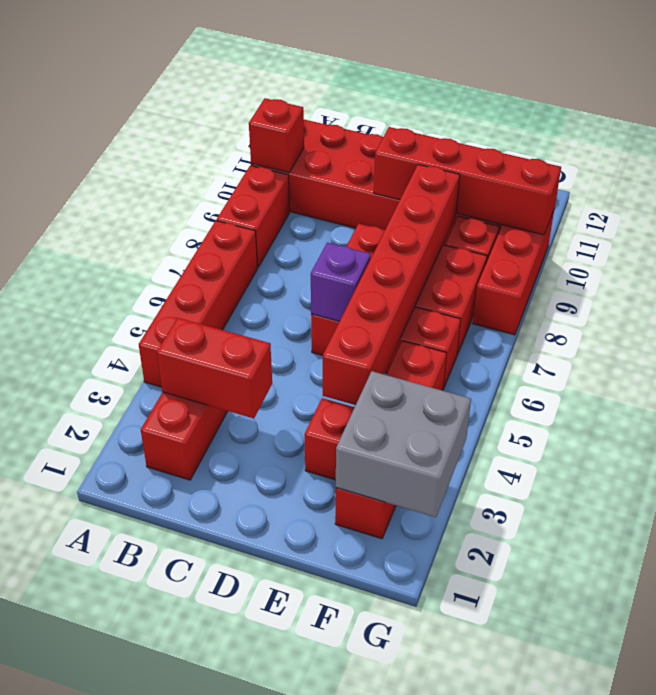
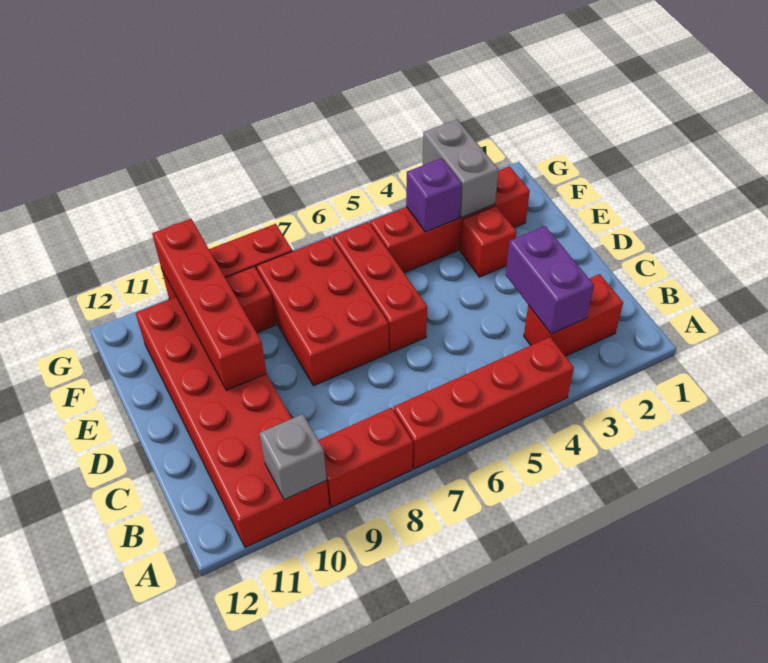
red brick A10 level 2 -> grey brick A10 level 2
red brick B3:C3 level 2 -> purple brick B3:C3 level 2
purple brick D6 level 2 -> purple brick F4 level 2
red brick E4:E9 level 2 -> none
grey brick F2:G3 level 2 -> grey brick F3:G3 level 2

